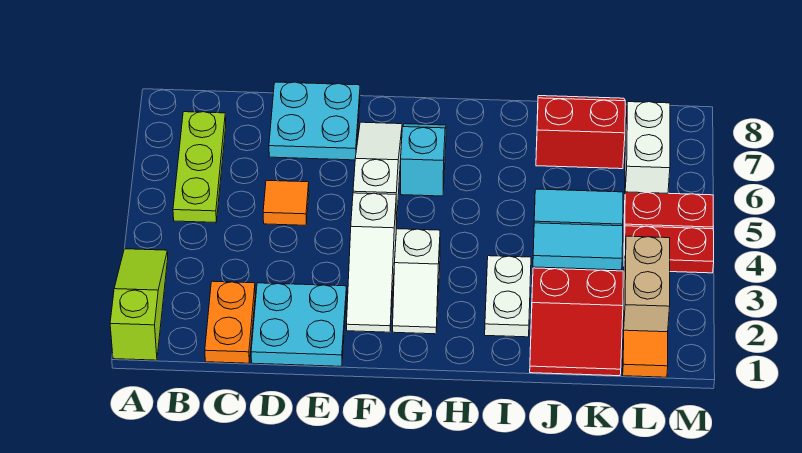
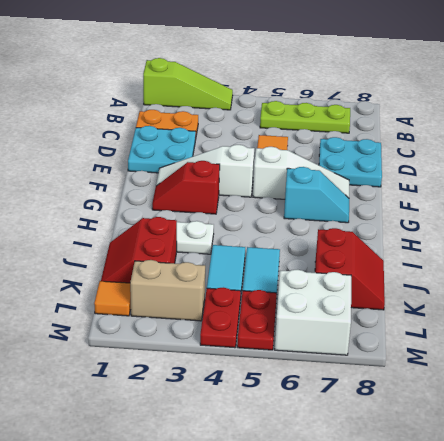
white slope G2:G3 level 1 top 3 -> red slope G2:G3 level 1 top 3
white brick L6:L7 level 1 -> white brick L6:M7 level 1

